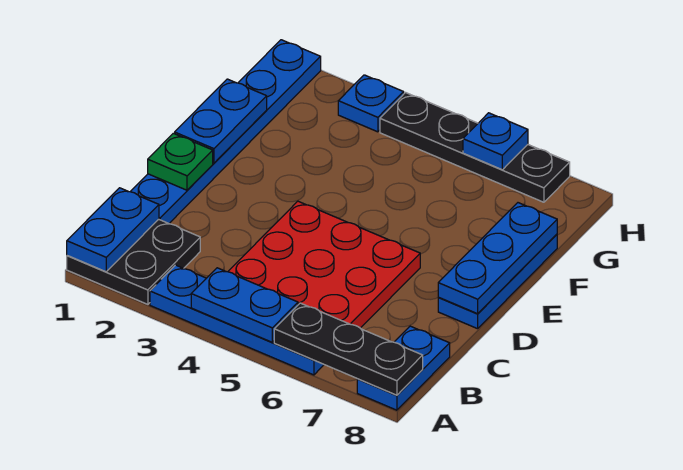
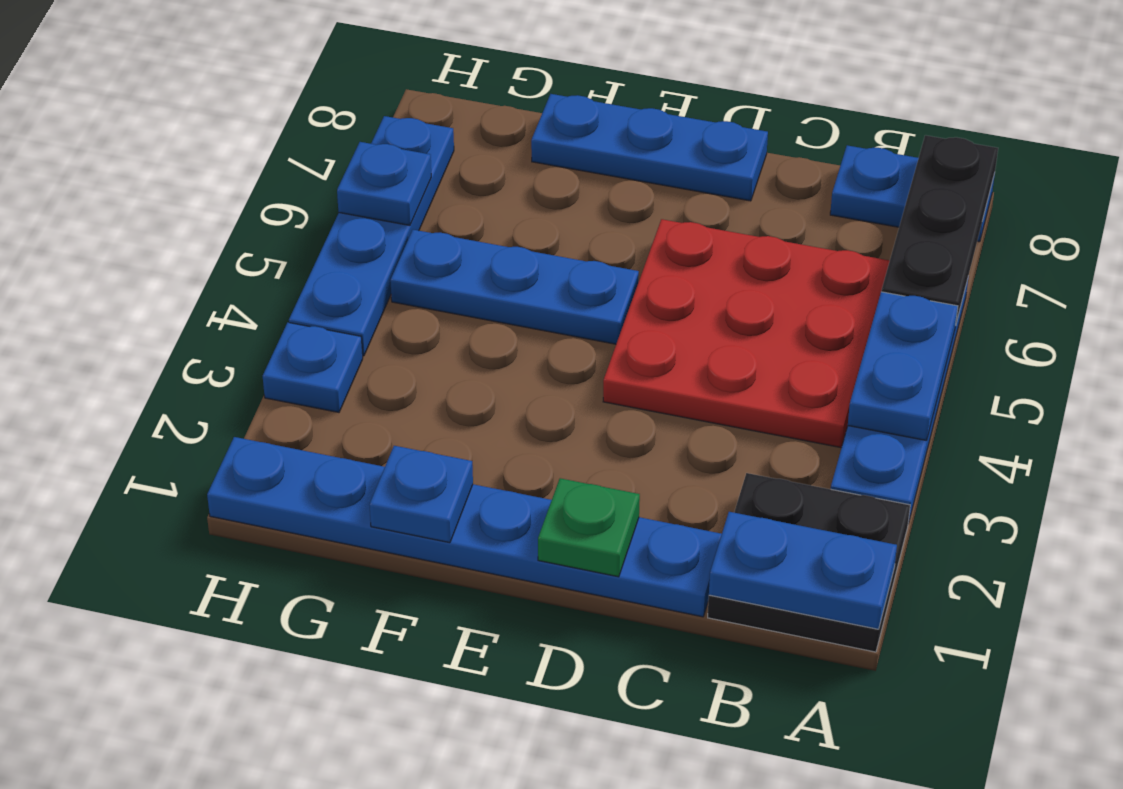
blue plate D8:F8 level 2 -> blue plate E5:G5 level 1
blue plate E1:F1 level 2 -> blue plate F1 level 2
black plate H4:H7 level 1 -> blue plate H4:H7 level 1

